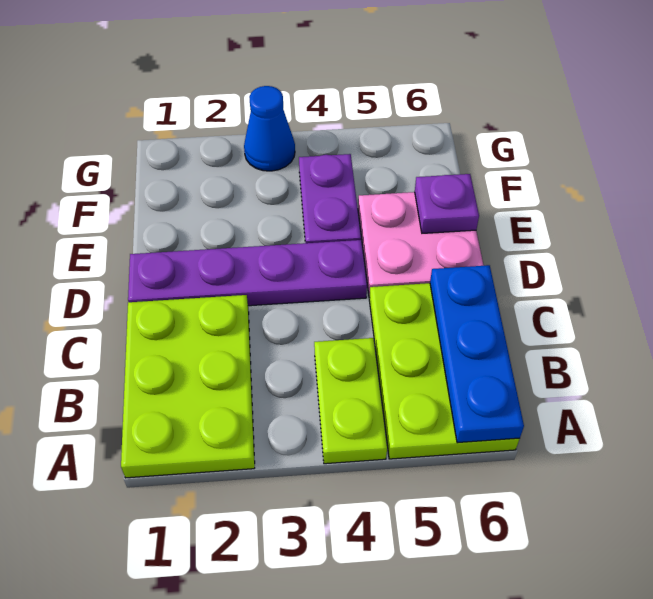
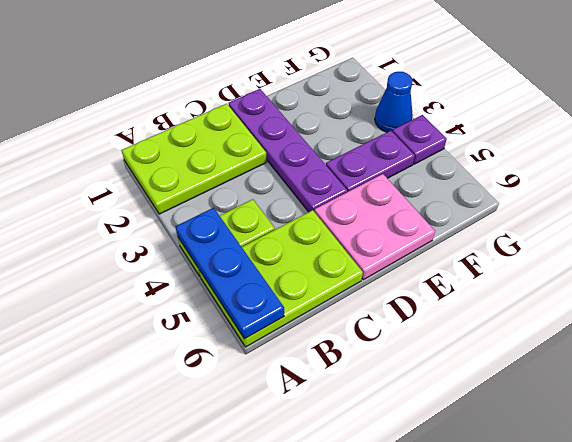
blue plate A6:C6 level 2 -> blue plate A4:A6 level 2
purple plate E6 level 2 -> purple plate G4 level 1

